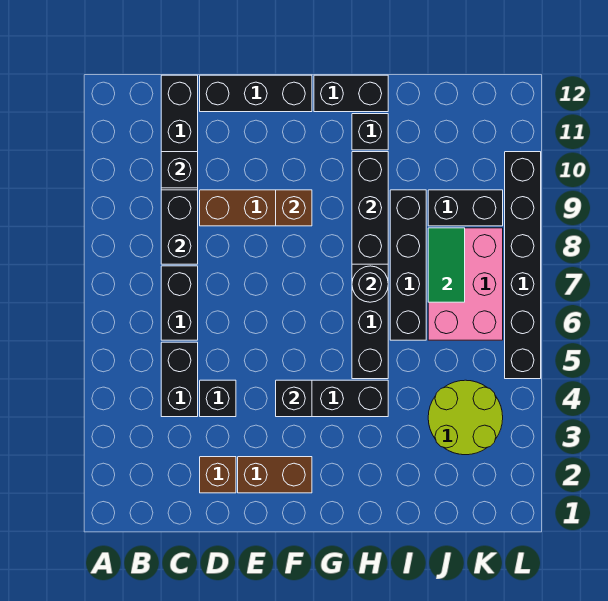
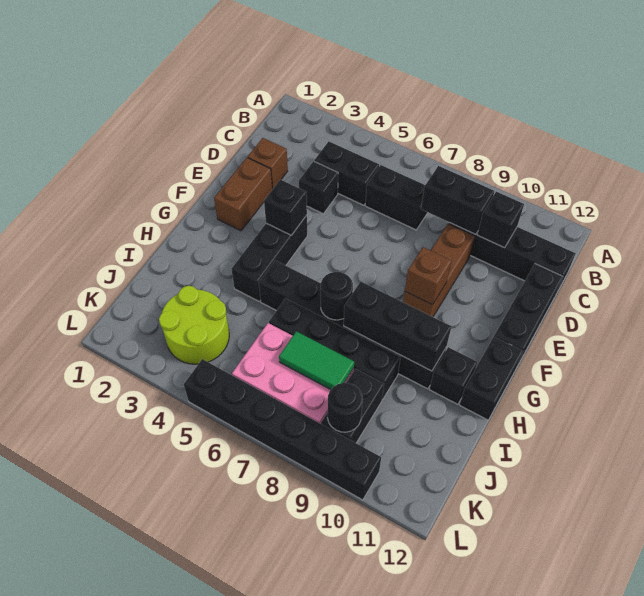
none -> black round brick K9 level 2

